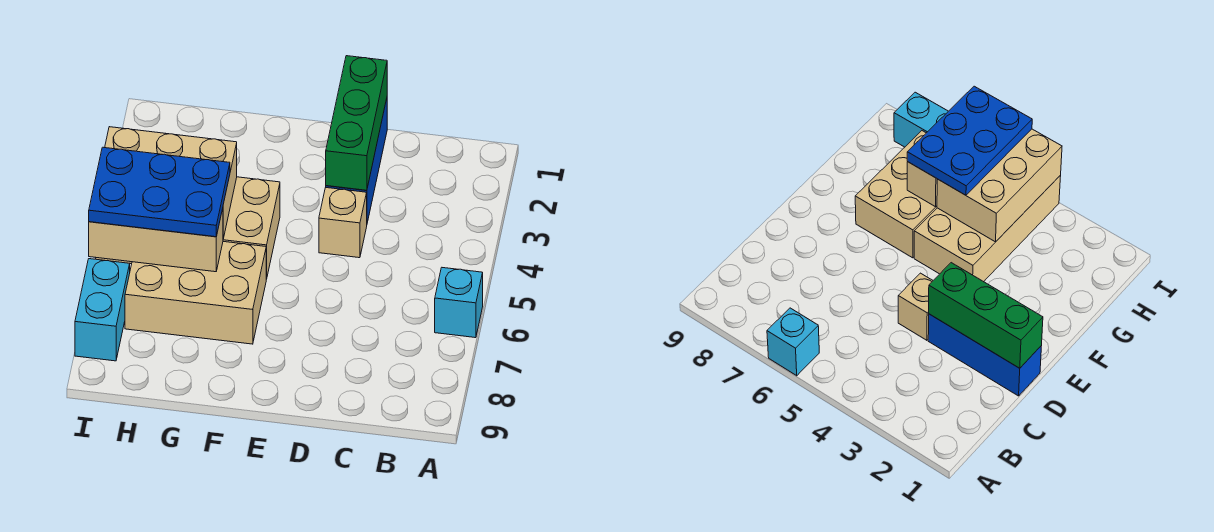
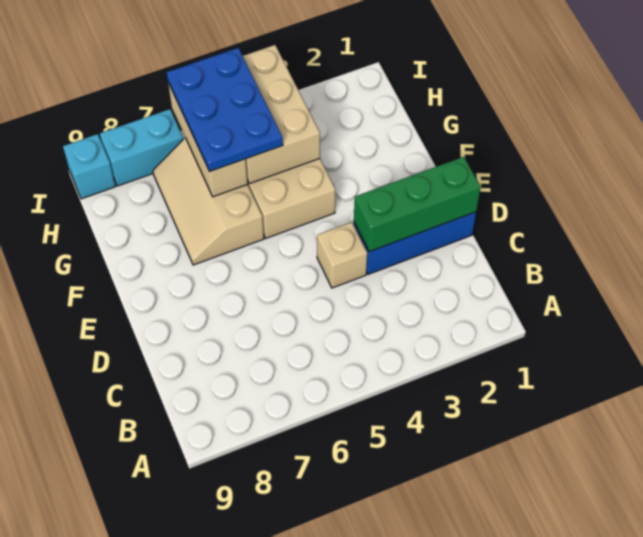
cyan brick A6 level 1 -> cyan brick I9 level 1
tan brick F6:H7 level 1 -> tan slope F6:H7 level 1 top 6

